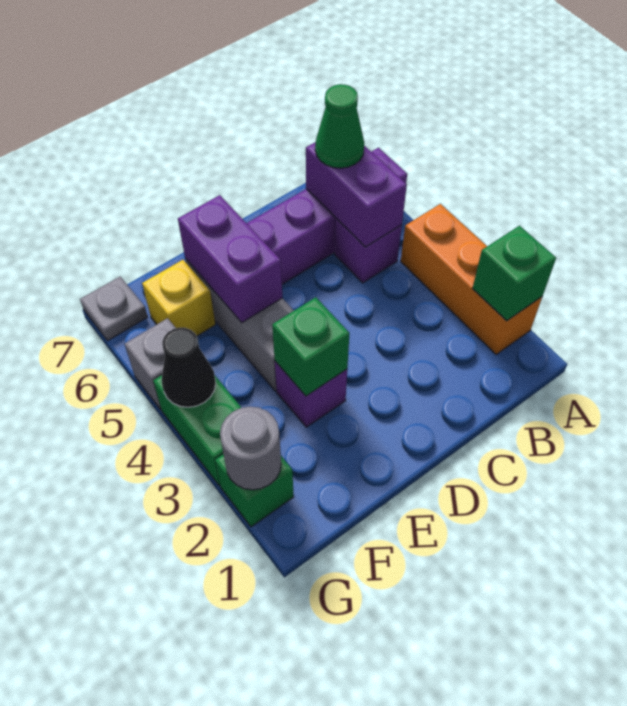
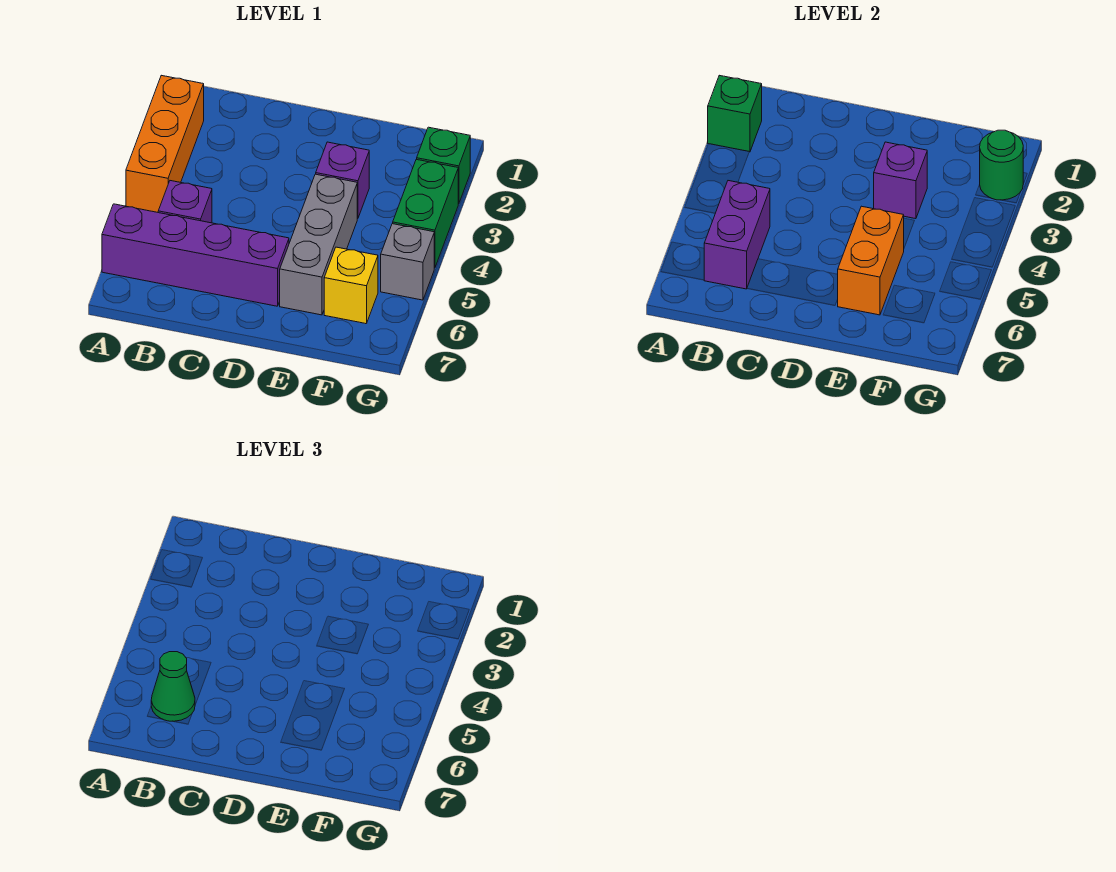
green brick E3 level 2 -> purple brick E3 level 2
purple brick E5:E6 level 2 -> orange brick E5:E6 level 2
grey round brick G2 level 2 -> green round brick G2 level 2
black cone G4 level 2 -> none
grey plate G7 level 1 -> none

